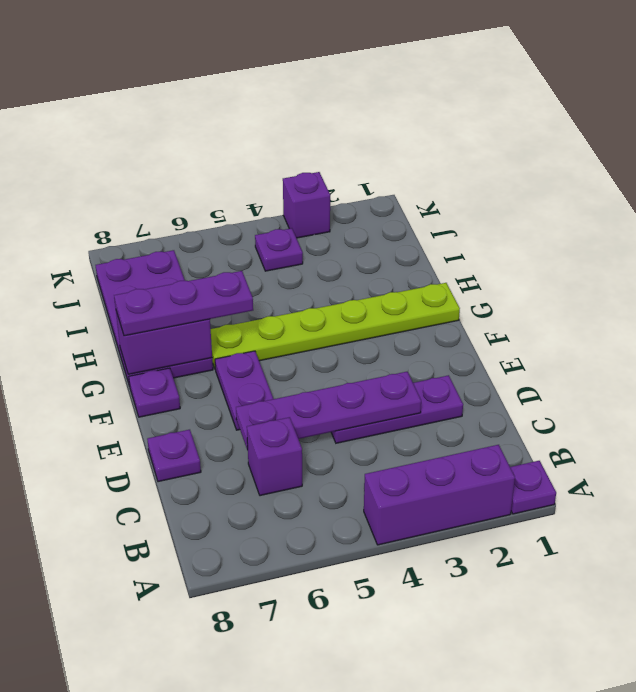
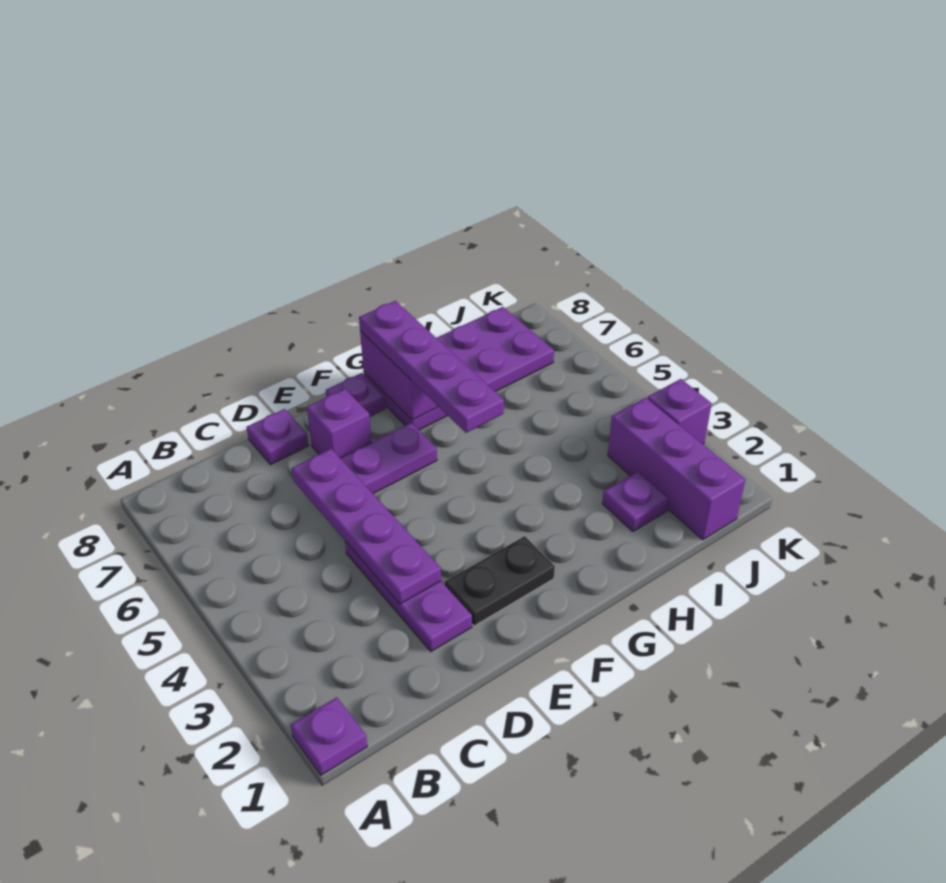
purple brick A2:A4 level 1 -> purple brick J1:J3 level 1
purple brick C6 level 1 -> purple brick E7 level 1
none -> black plate E2:F2 level 1
lime plate G1:G6 level 1 -> none
purple plate G6:G8 level 3 -> purple plate G5:G8 level 3
purple plate J4 level 1 -> purple plate I2 level 1

